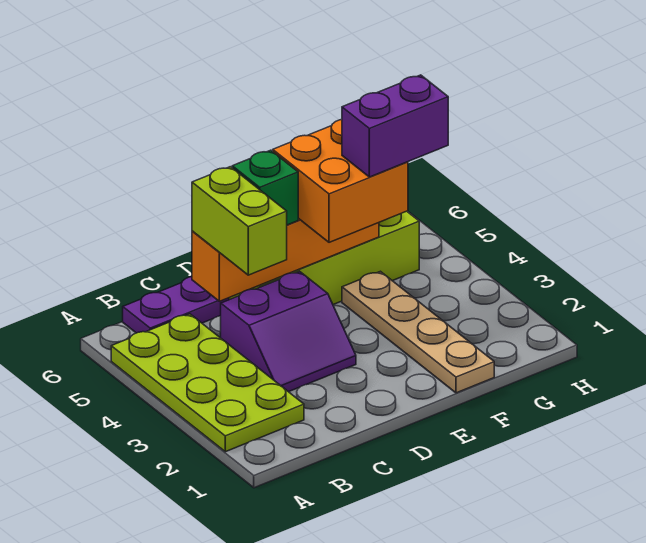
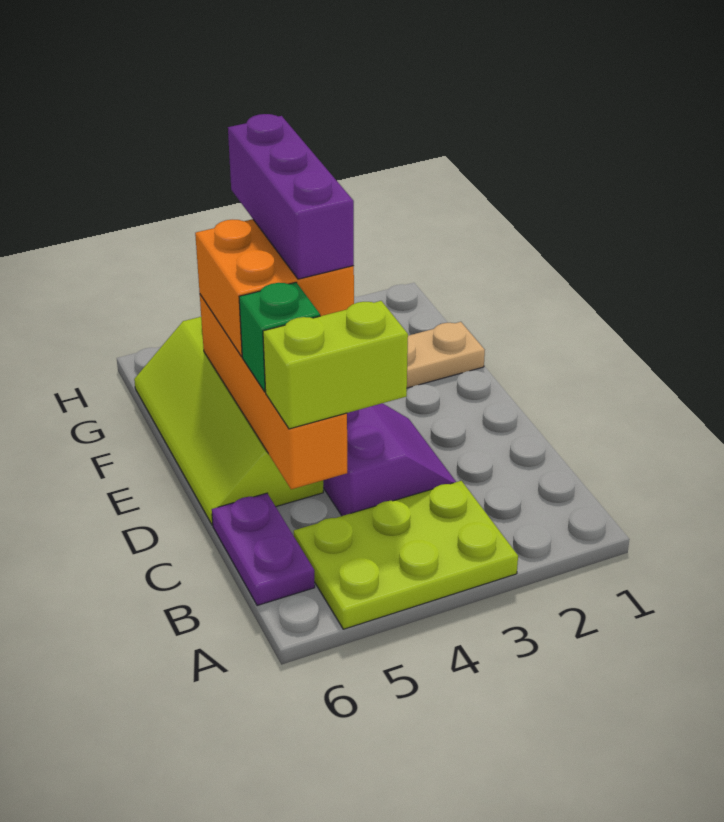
lime plate A2:B5 level 1 -> lime plate A3:B5 level 1
purple brick F4:G4 level 4 -> purple brick E4:G4 level 4

